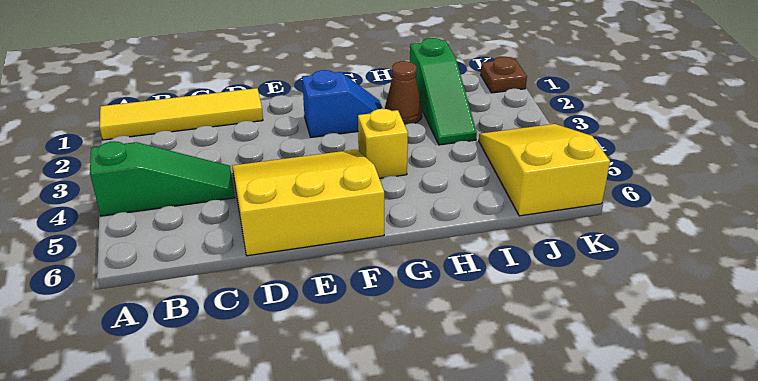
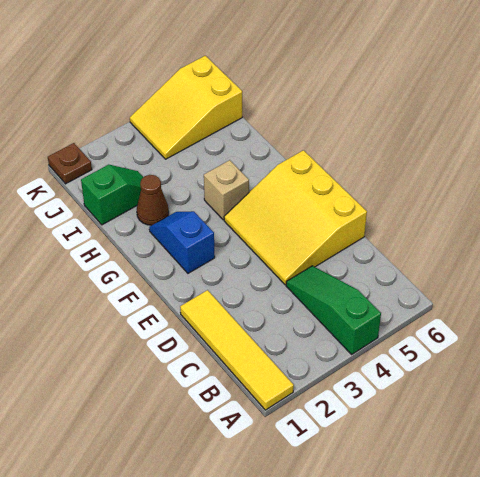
yellow brick G4 level 1 -> tan brick G4 level 1
green slope I1:I3 level 1 top 1 -> green slope I1:I2 level 1 top 1

